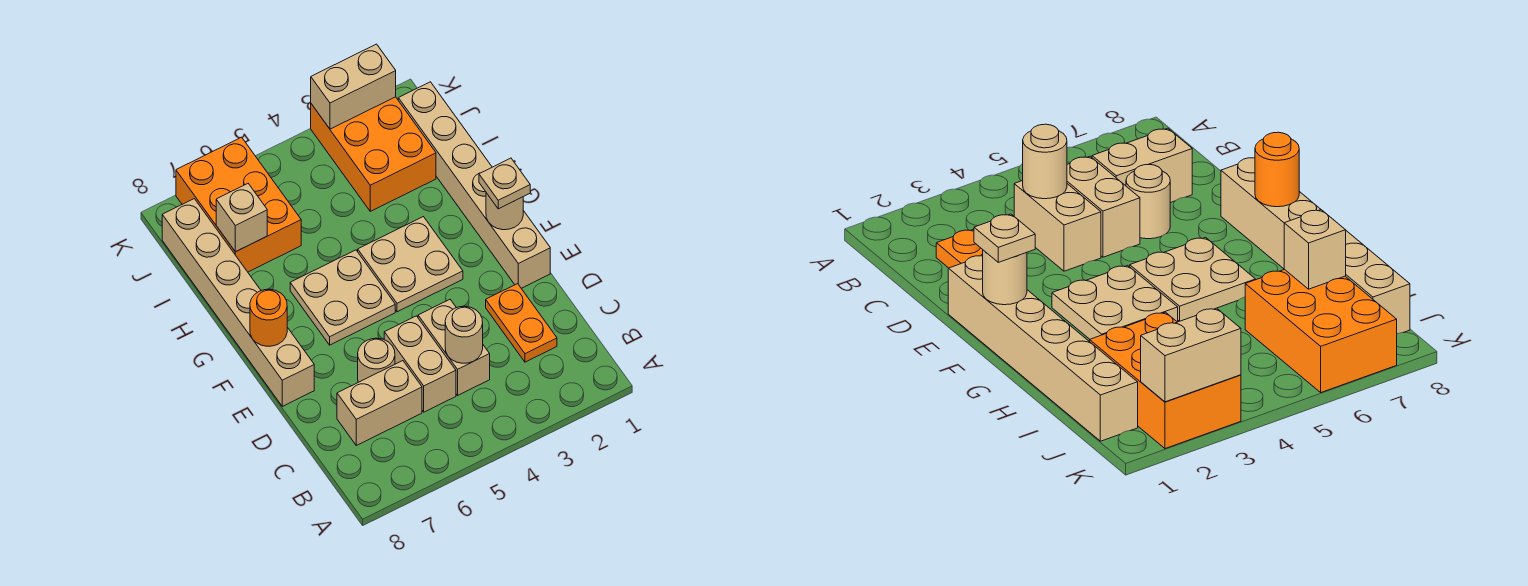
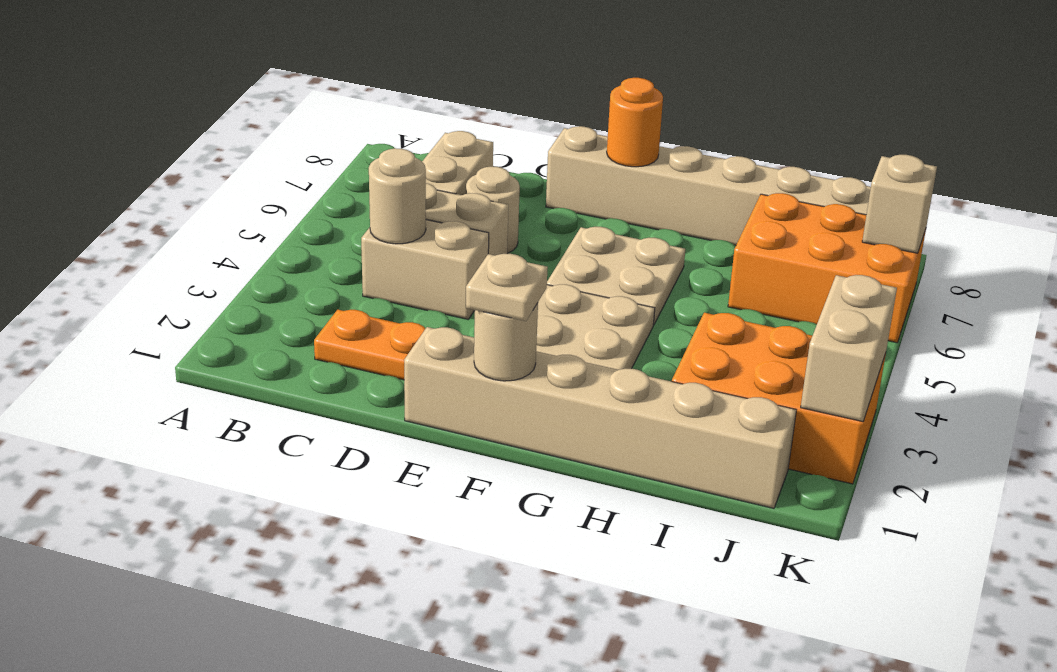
tan brick I7 level 2 -> tan brick K7 level 2

